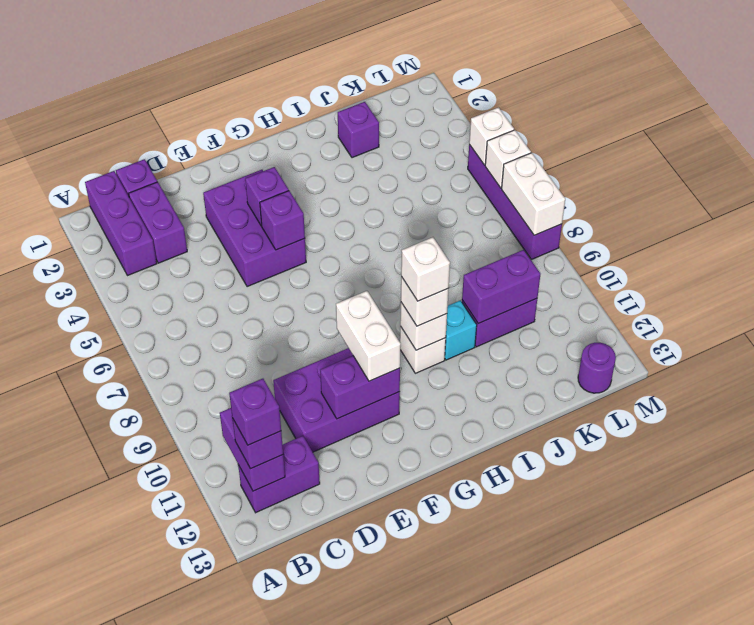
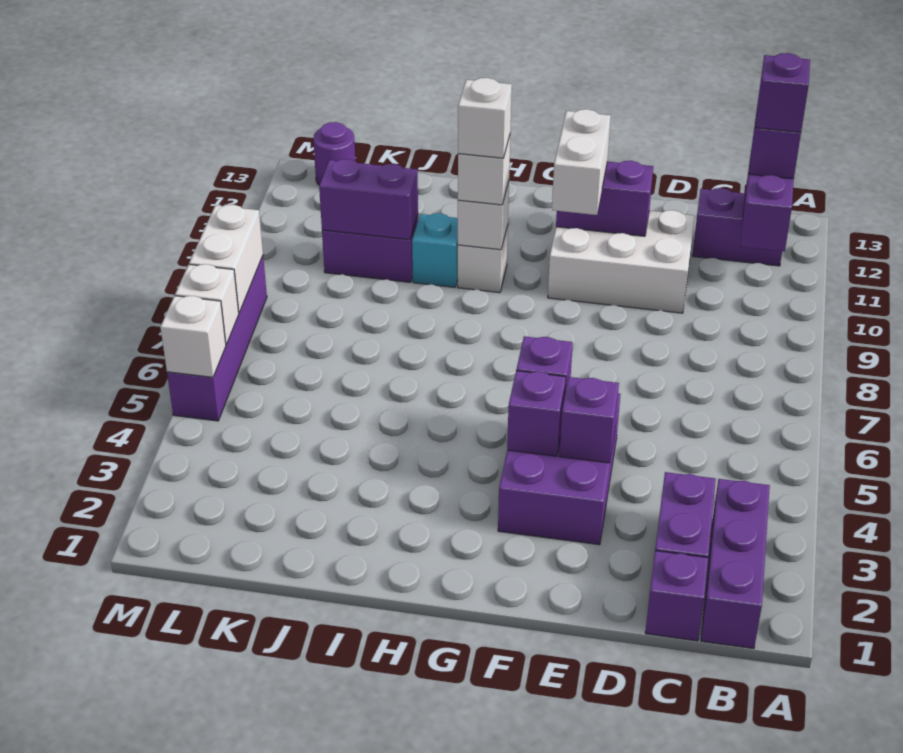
purple brick D10:F11 level 1 -> white brick D10:F11 level 1
purple brick J2 level 1 -> purple brick E4 level 2

